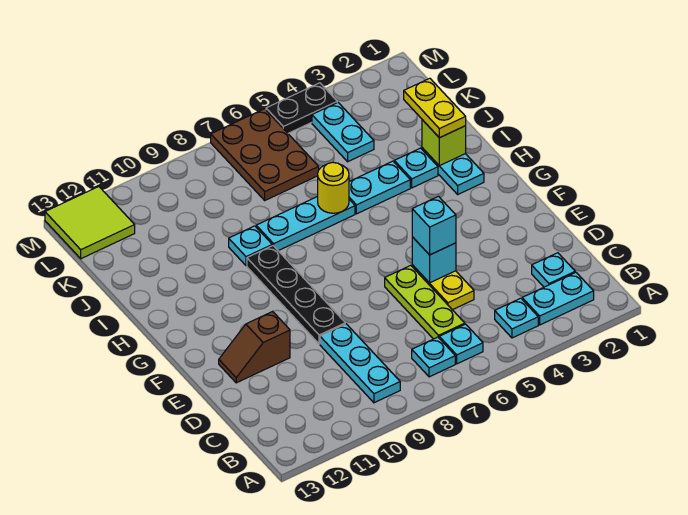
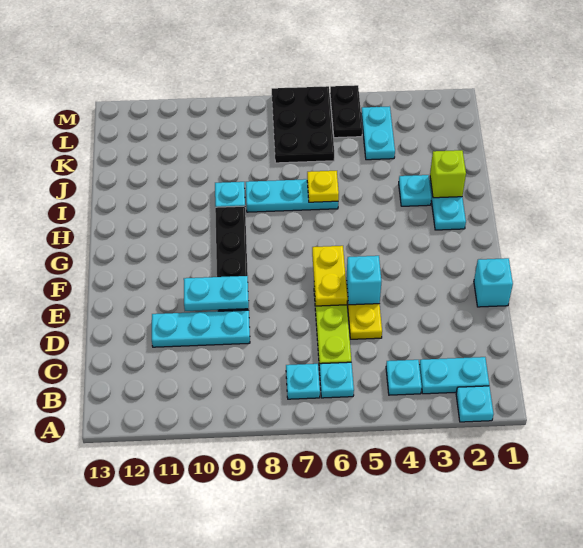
cyan plate B9:D9 level 1 -> cyan plate D9:D11 level 1
cyan plate C2 level 1 -> cyan plate A2 level 1
cyan brick E5 level 3 -> cyan brick E1 level 1
brown slope E11:E12 level 1 top 11 -> none
yellow plate I2:J2 level 3 -> yellow plate E6:F6 level 2
cyan plate I4:I5 level 1 -> cyan plate E9:E10 level 2
yellow round brick I6 level 2 -> yellow plate I6 level 2
brown plate K6:M7 level 1 -> black plate K6:M7 level 1
lime tile L12:M13 level 1 -> none
black plate M4:M5 level 1 -> black plate L5:M5 level 1

